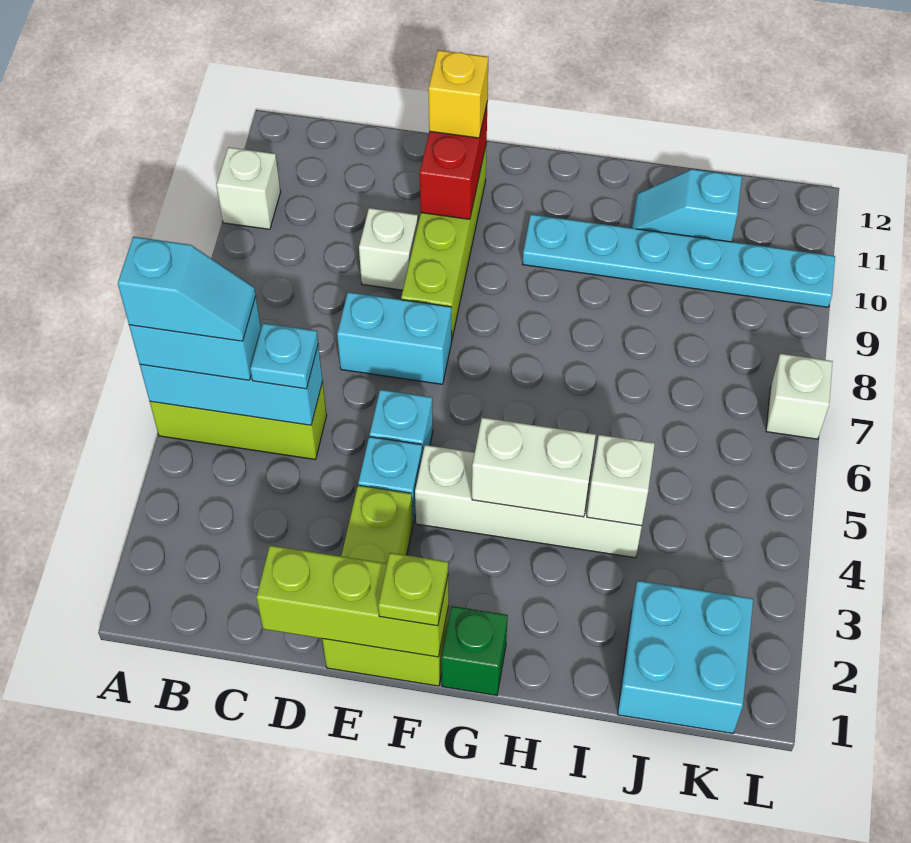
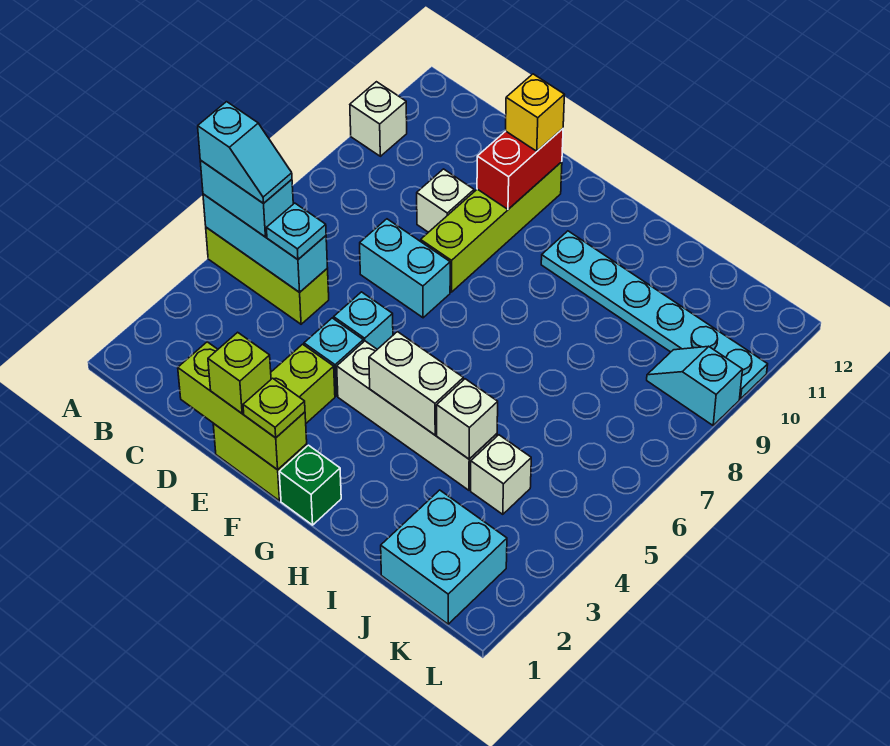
none -> lime brick E1 level 3
cyan slope I11:J11 level 1 top J -> cyan slope K9:L9 level 1 top L
white brick L7 level 1 -> white brick J4 level 1

